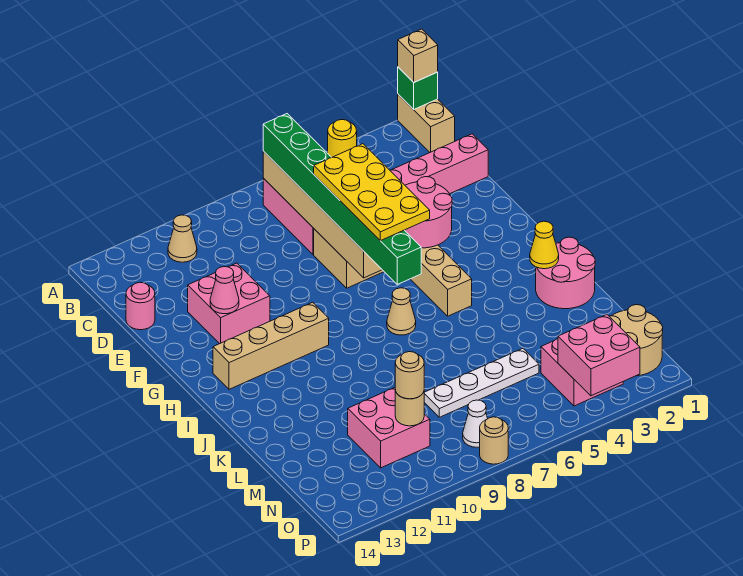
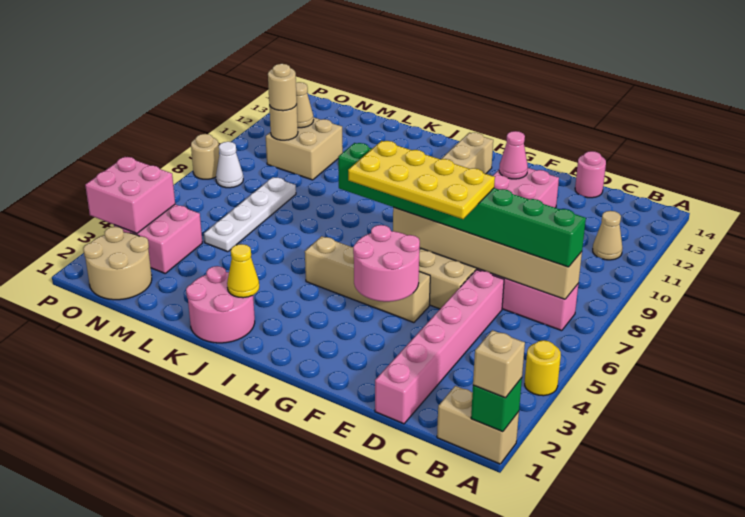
tan cone I7 level 1 -> tan cone N11 level 2
pink brick M10:N11 level 1 -> tan brick M10:N11 level 1

